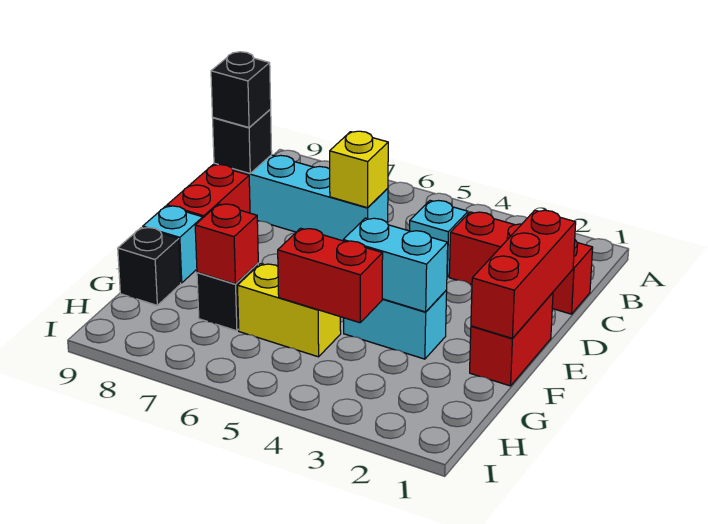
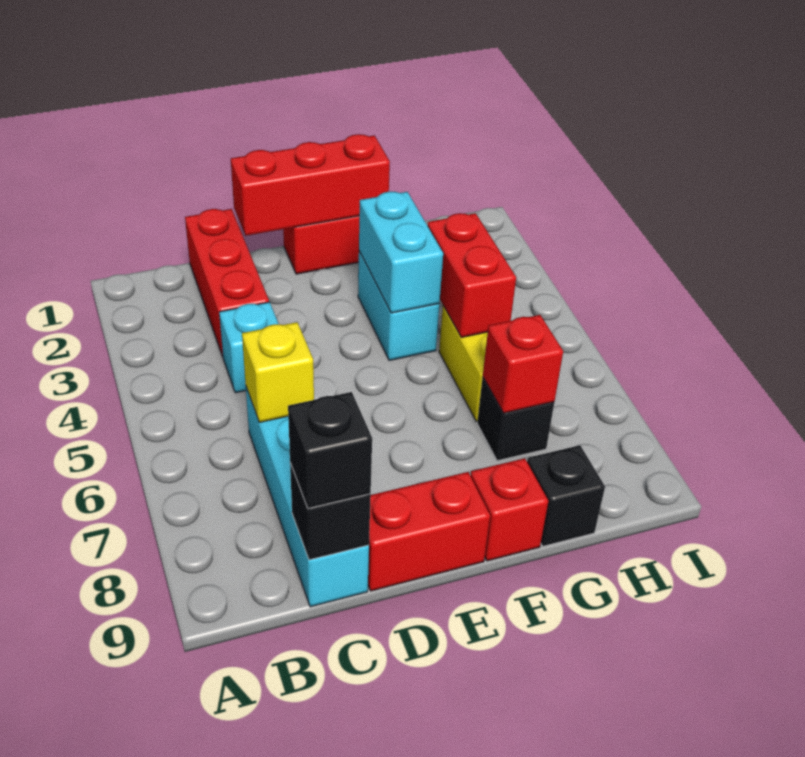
cyan brick F9 level 1 -> red brick F9 level 1

